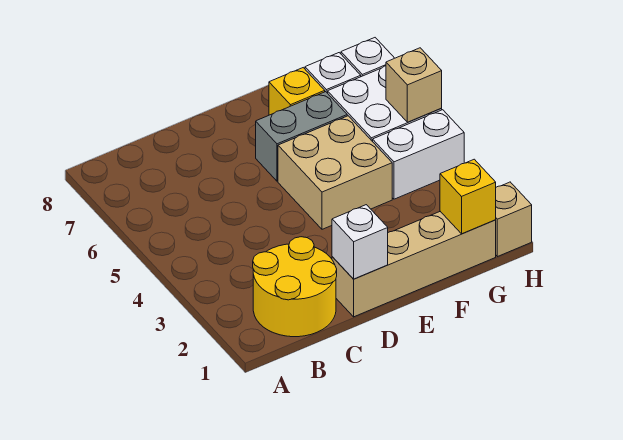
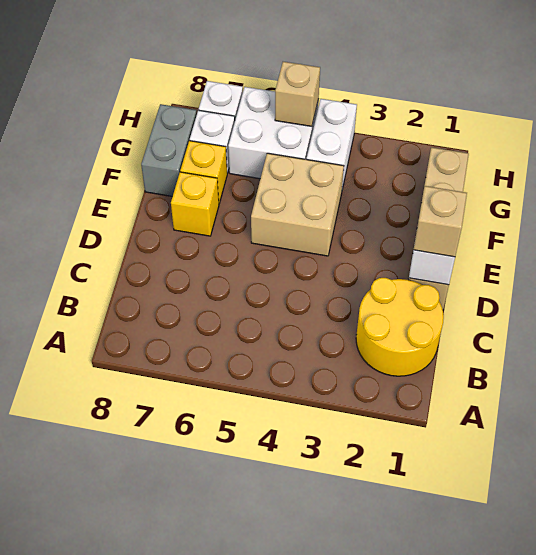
grey brick E6:F6 level 1 -> grey brick F8:G8 level 1
yellow brick G1 level 2 -> yellow brick E7 level 1
tan brick H1 level 1 -> tan brick D1 level 3

